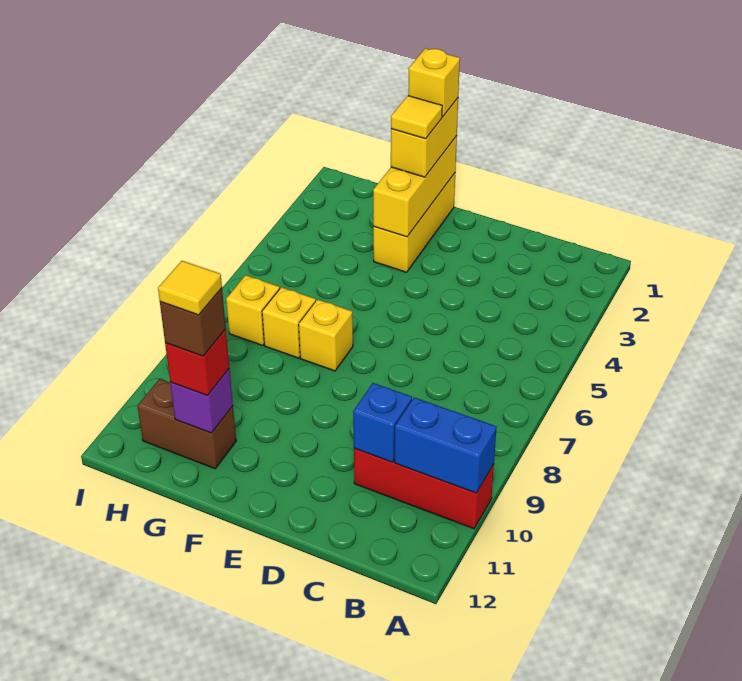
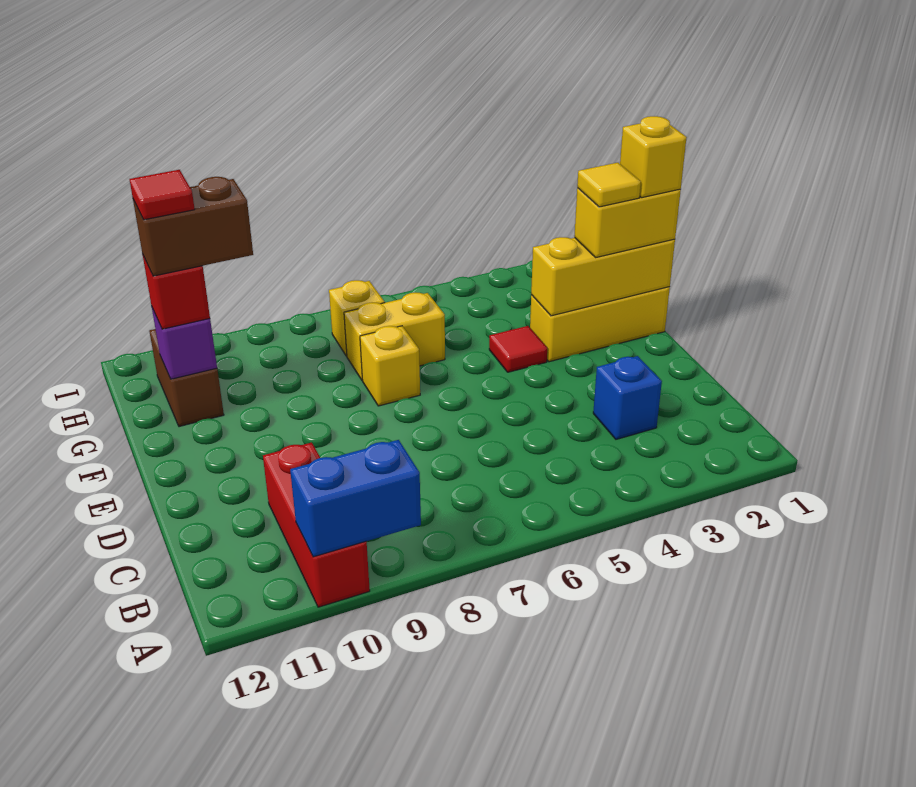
blue brick A10:B10 level 2 -> blue brick A9:A10 level 2
blue brick C10 level 2 -> blue brick C3 level 1
none -> red tile F4 level 1
yellow brick G7 level 1 -> yellow brick G6:G7 level 1
brown brick G11 level 4 -> brown brick G10:G11 level 4
yellow tile G11 level 5 -> red tile G11 level 5

